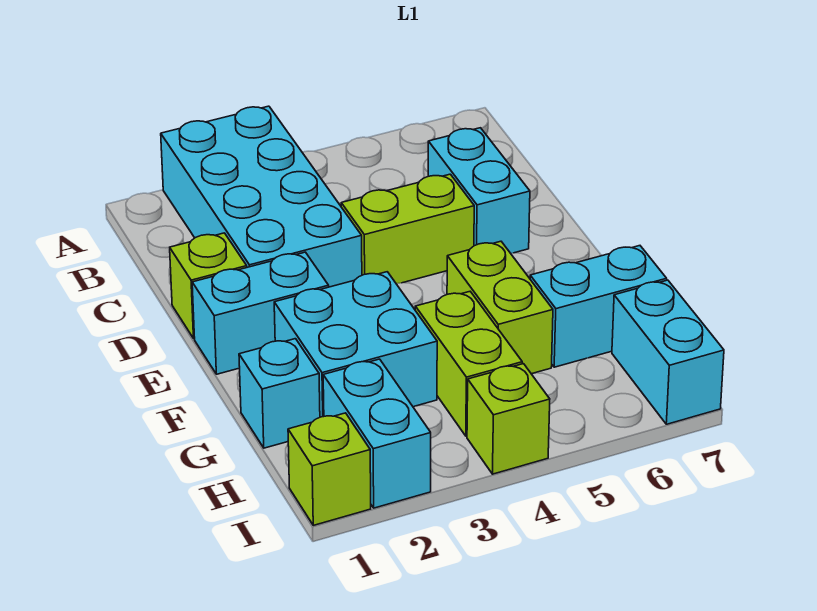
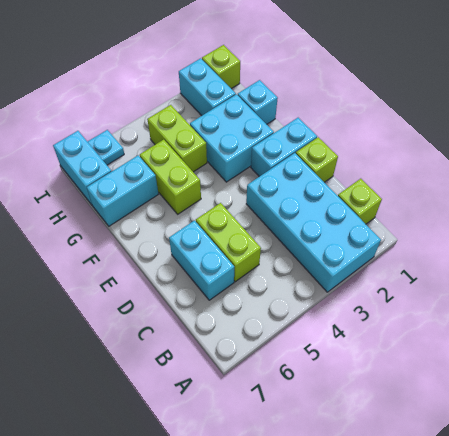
lime brick D4:D5 level 1 -> lime brick C5:D5 level 1
lime brick I4 level 1 -> lime brick B1 level 1
none -> cyan plate I6 level 1

